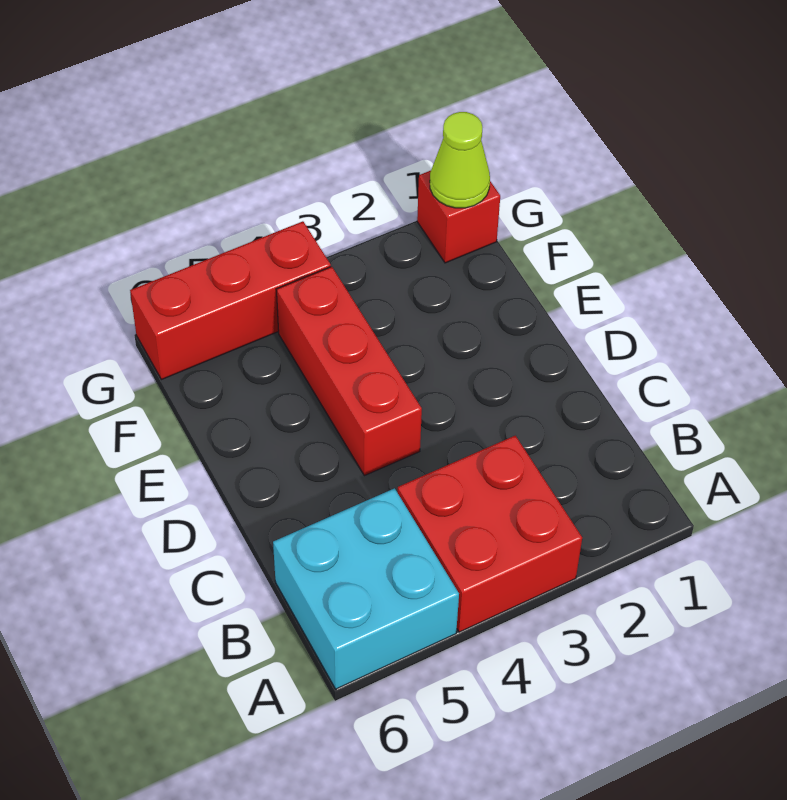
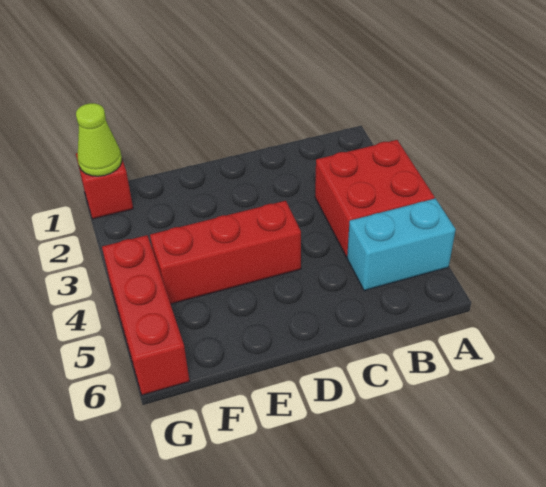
cyan brick A5:B6 level 1 -> cyan brick A5:B5 level 1

